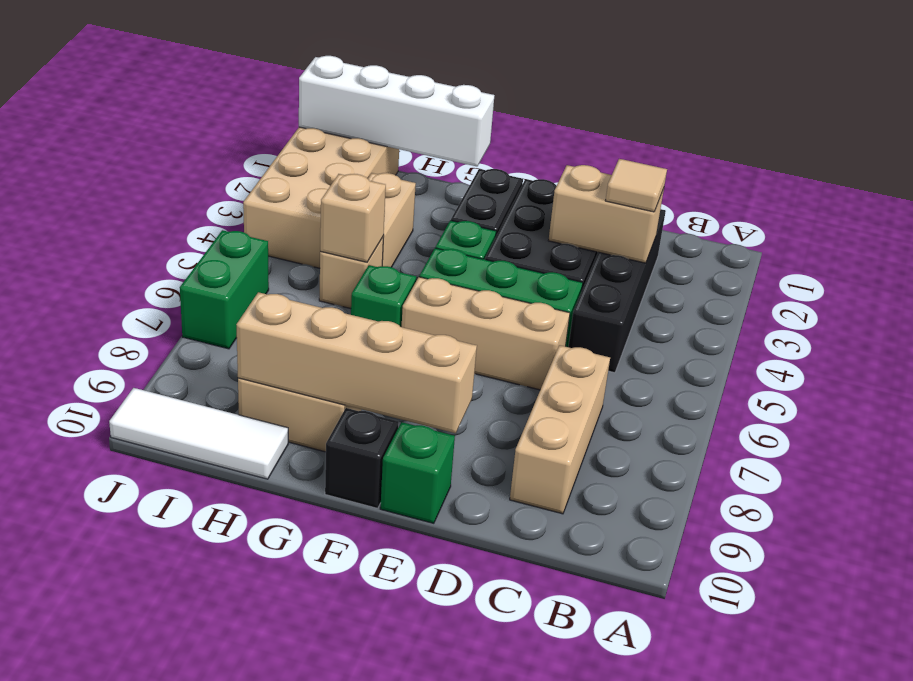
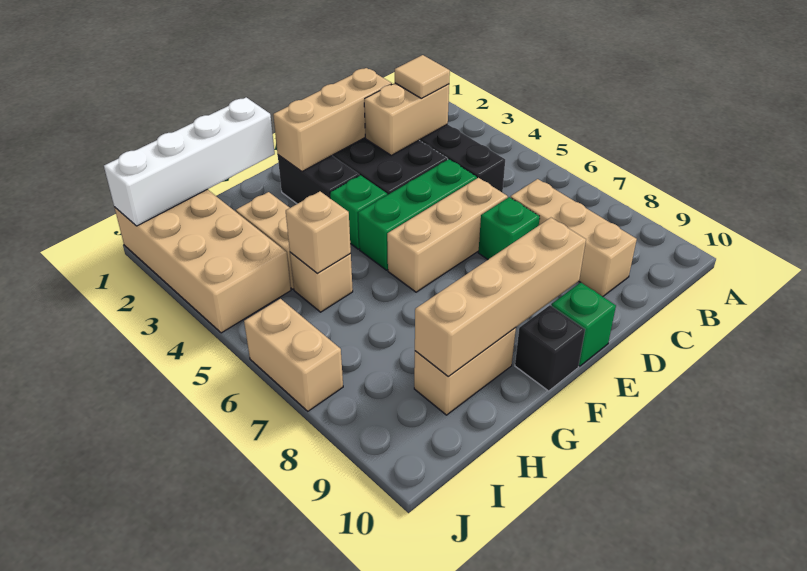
none -> tan brick D2:F2 level 2
green brick G6 level 1 -> green brick D7 level 1
white tile H10:J10 level 1 -> none
green brick J6:J7 level 1 -> tan brick J6:J7 level 1

